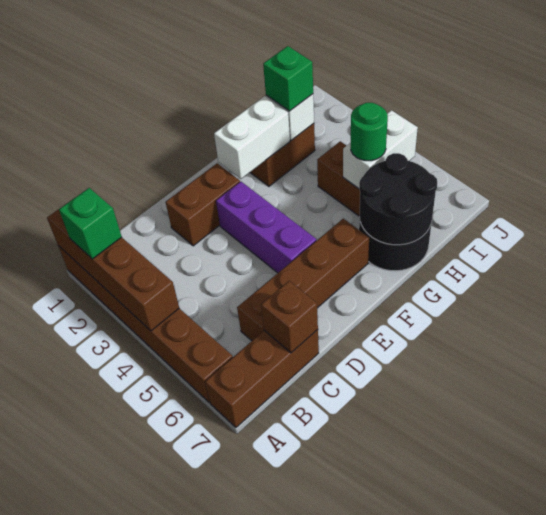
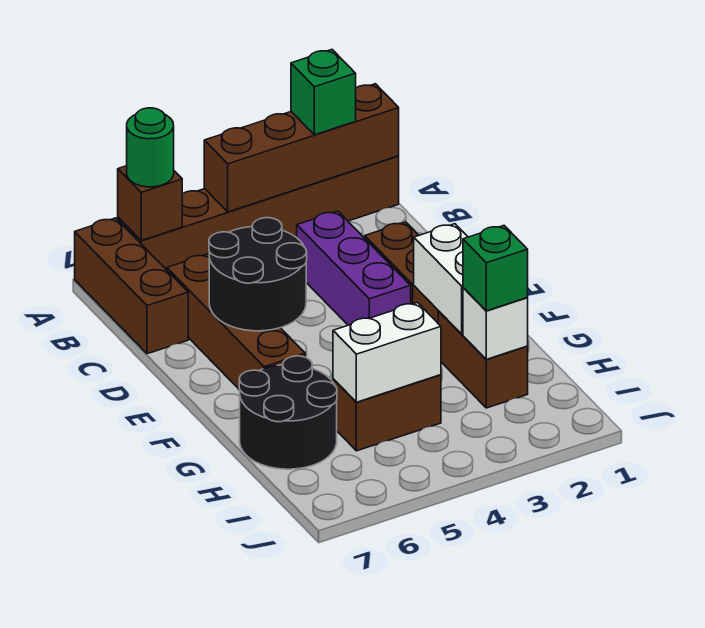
brown brick C7 level 2 -> brown brick A6 level 2
purple brick E3:E5 level 1 -> purple brick C3:E3 level 1
black round brick G6:H7 level 2 -> black round brick D5:E6 level 2
white brick H5:I5 level 2 -> white brick H4:H5 level 2
green round brick H5 level 3 -> green round brick A6 level 3

